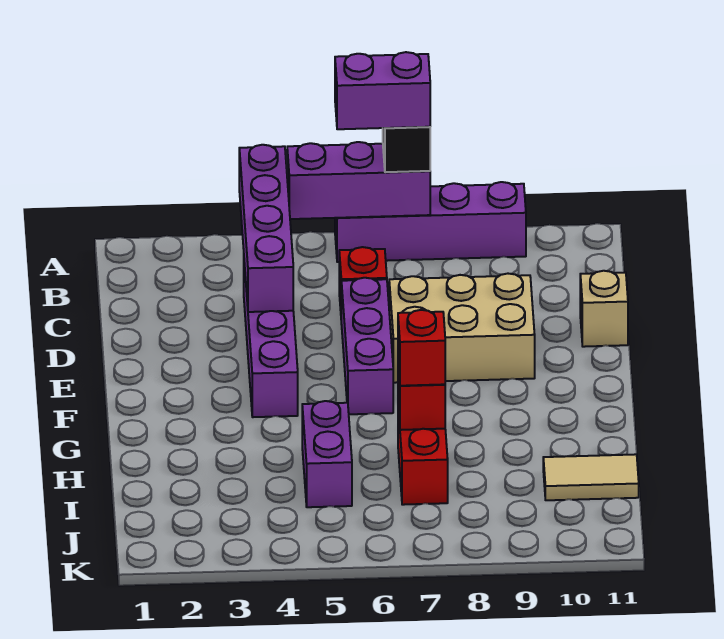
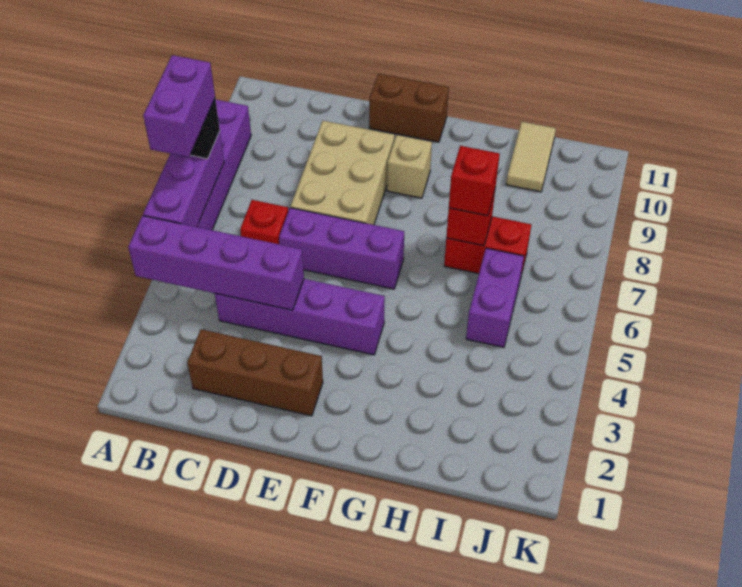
none -> brown brick C2:E2 level 1
tan brick D11 level 1 -> tan brick F9 level 1
none -> brown brick E11:F11 level 1
purple brick H5:I5 level 1 -> purple brick I5:I6 level 1

